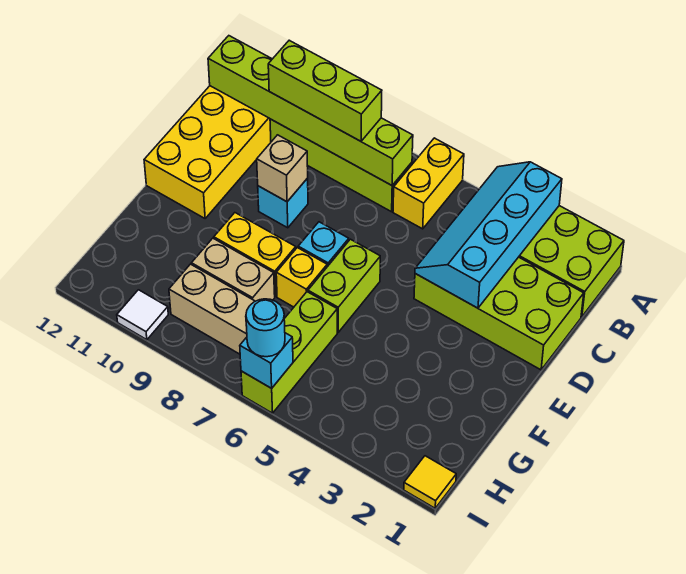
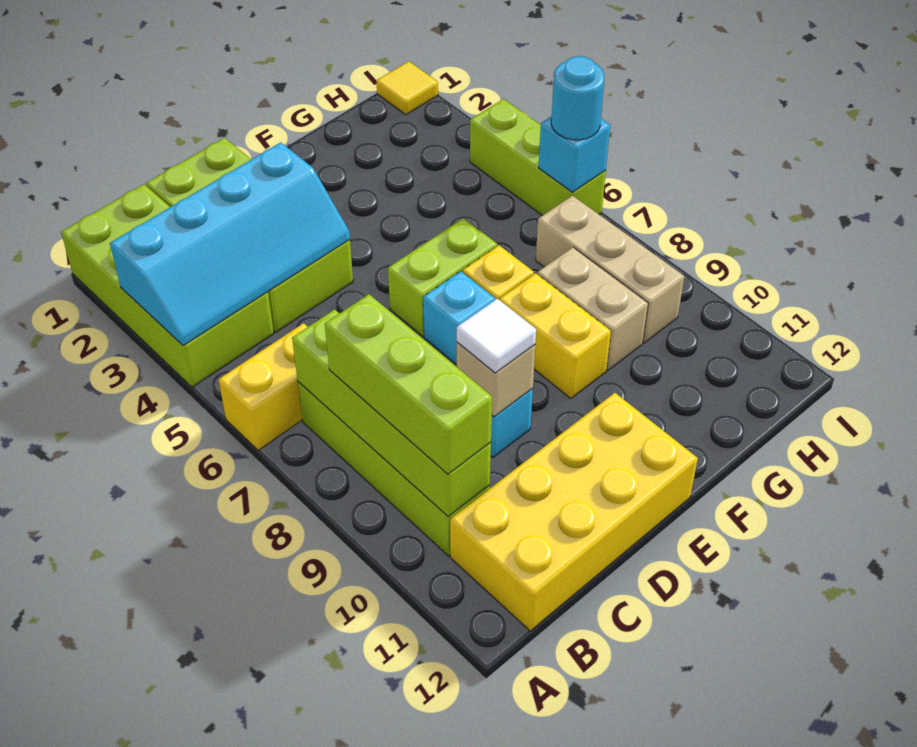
lime brick B7:B12 level 2 -> lime brick B7:B10 level 2
lime brick G6:I6 level 1 -> lime brick I4:I6 level 1
white tile I10 level 1 -> white tile D9 level 3

